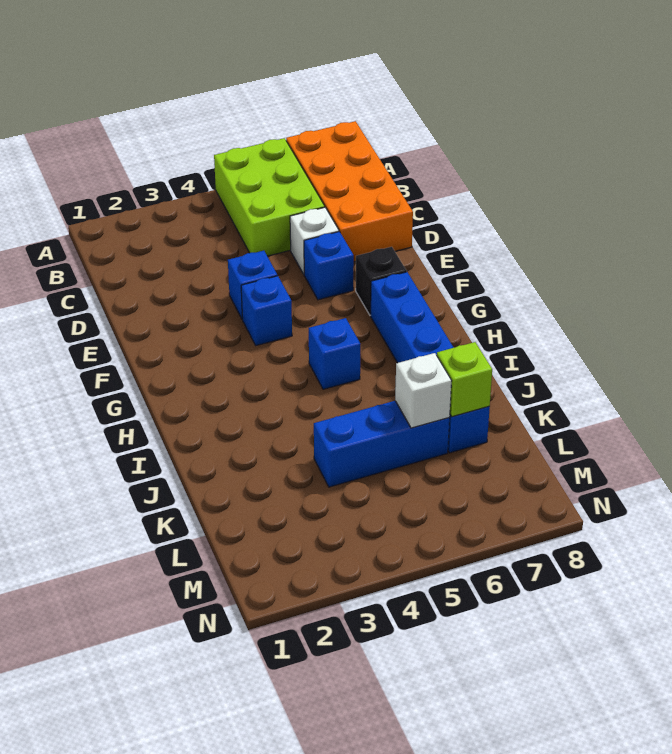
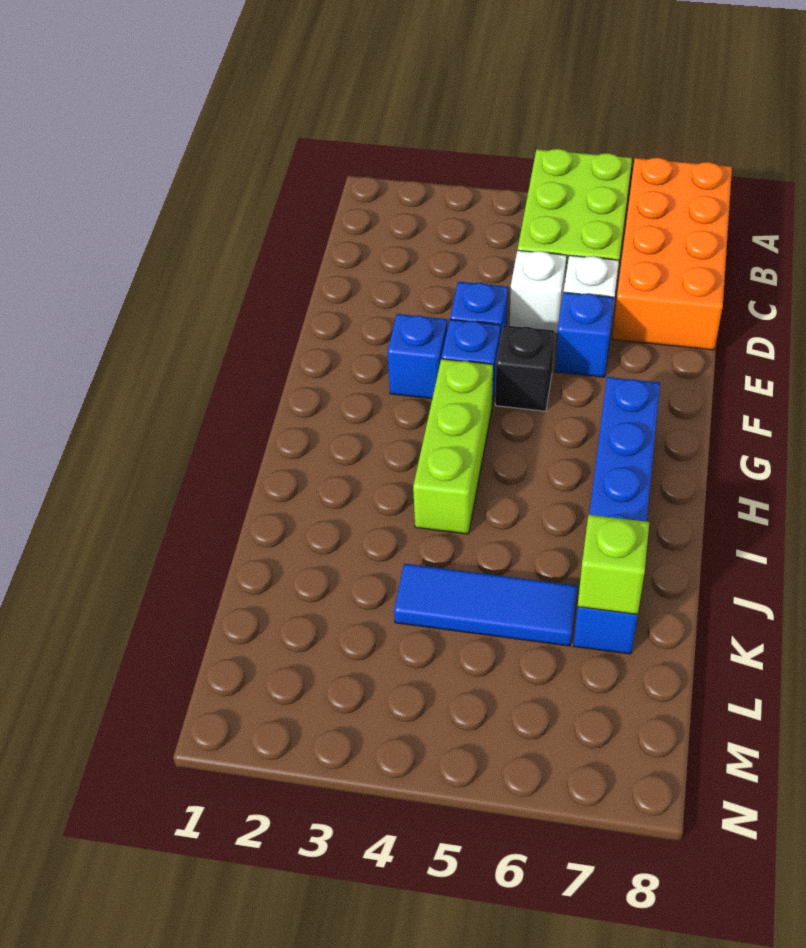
black brick F7 level 1 -> black brick F5 level 1
none -> lime brick G4:I4 level 1
blue brick H5 level 1 -> blue brick F3 level 1
blue brick K4:K6 level 1 -> blue tile K4:K6 level 1
white brick K6 level 2 -> white brick D5 level 1

